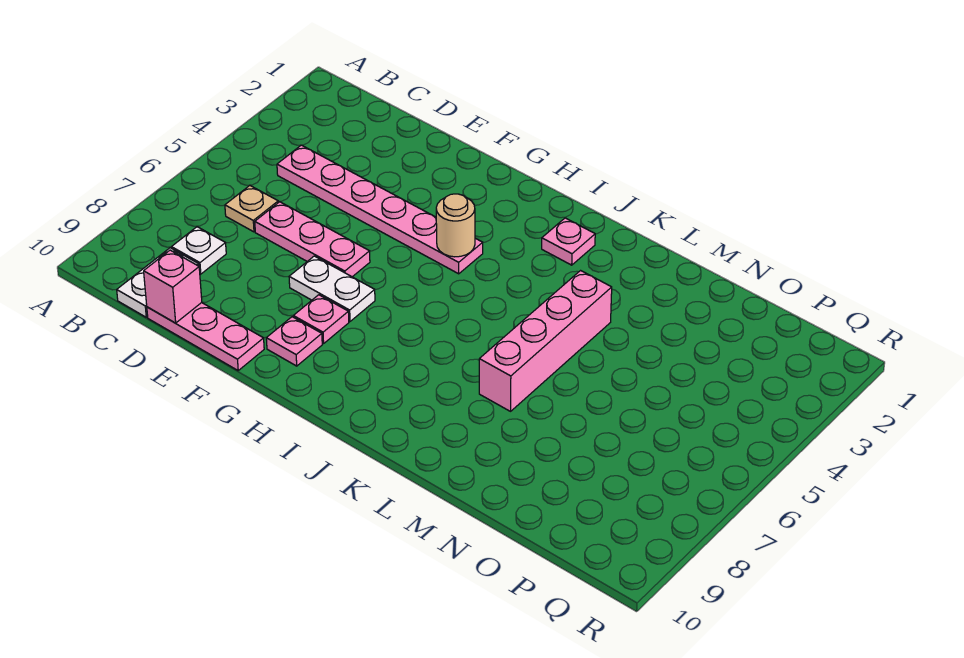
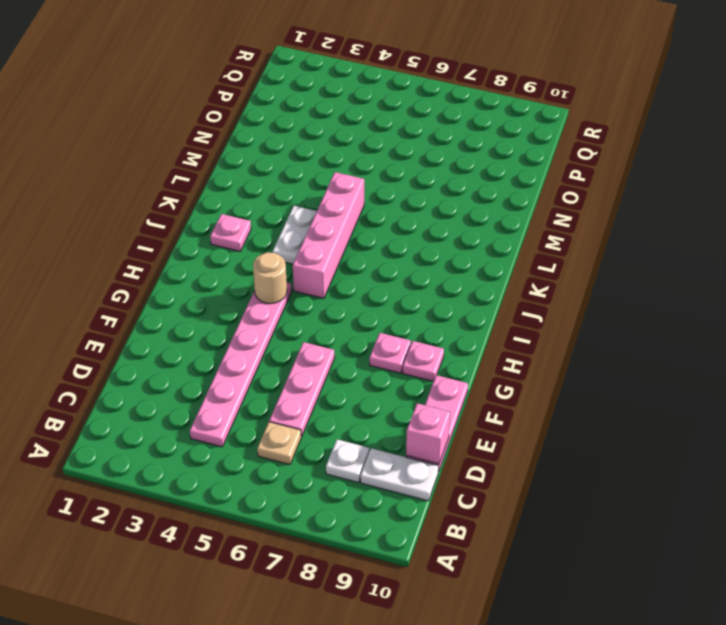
white plate F7:G7 level 1 -> white plate J4:K4 level 1
pink brick L4:L7 level 1 -> pink brick I5:L5 level 1

